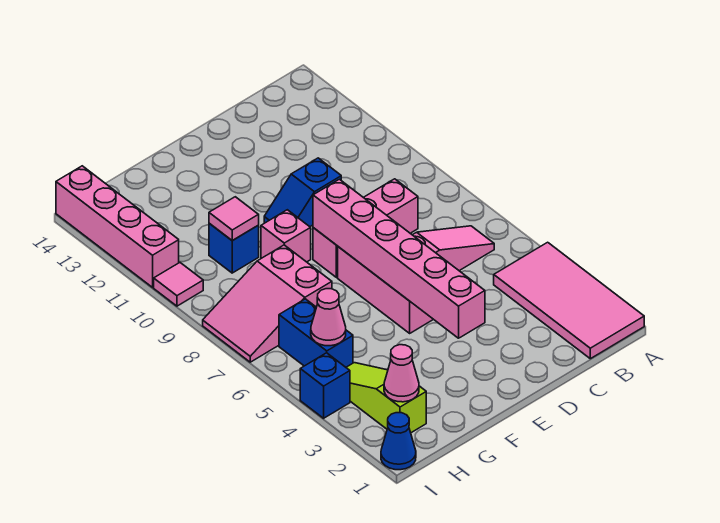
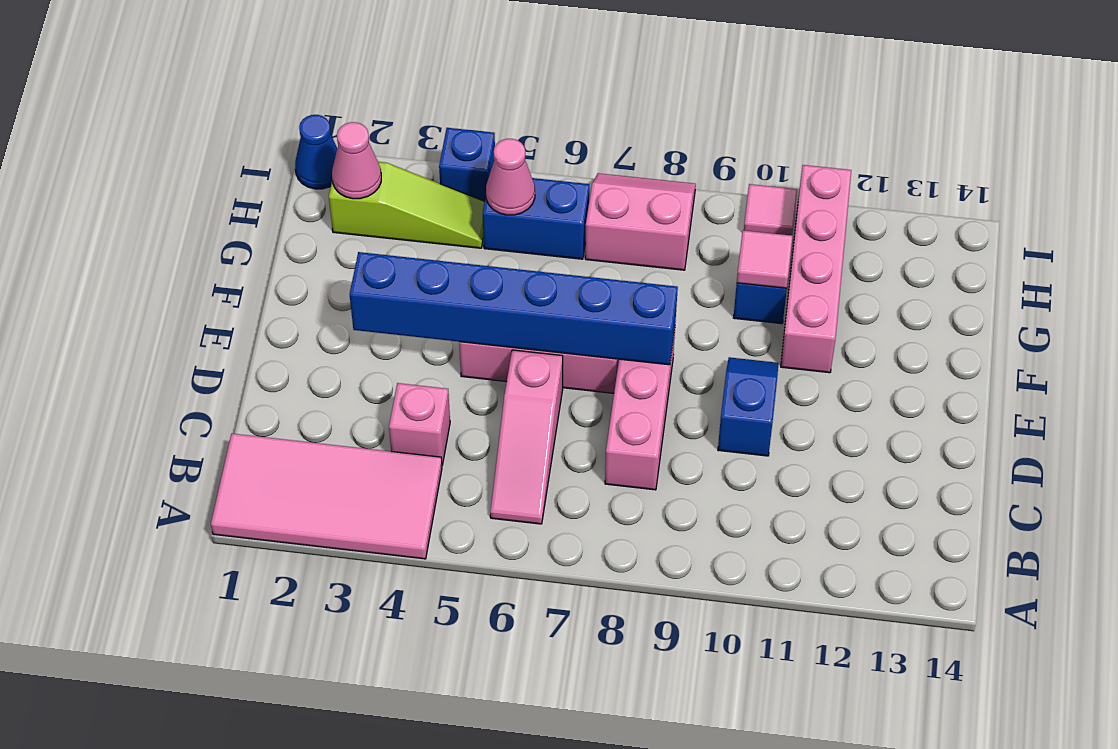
pink brick E3:E8 level 2 -> blue brick E3:E8 level 2
pink brick F9 level 1 -> pink brick C4 level 1
pink slope G7:I8 level 1 top G -> pink slope H7:I8 level 1 top H
pink brick I11:I14 level 1 -> pink brick F11:I11 level 1

